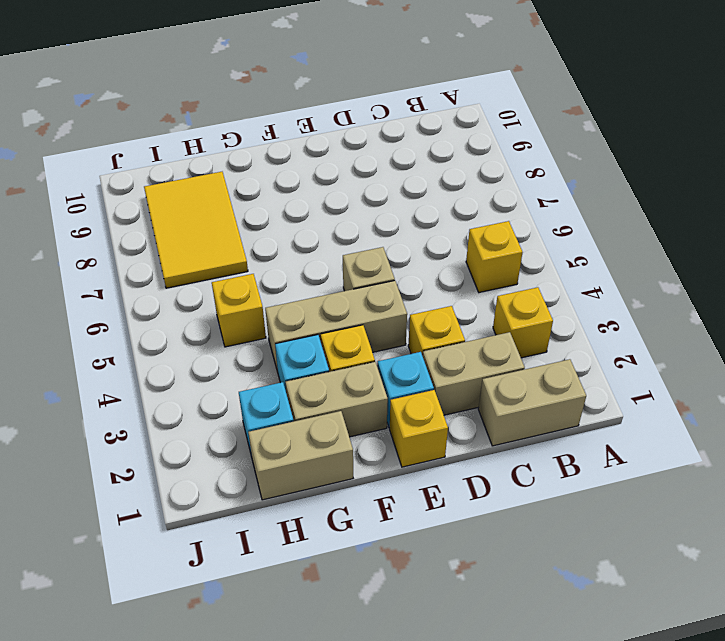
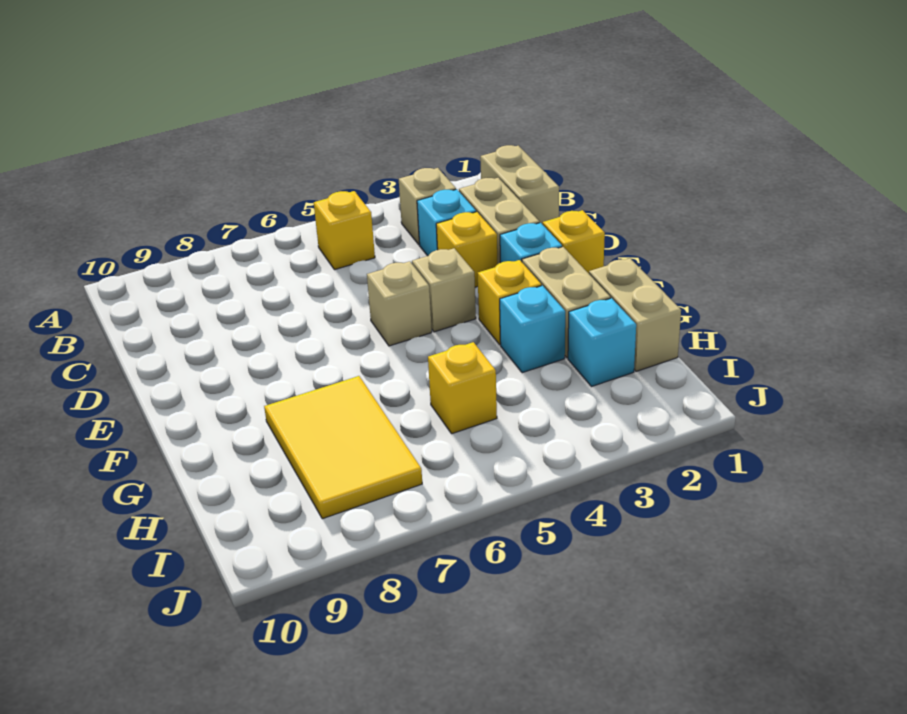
yellow brick B3 level 1 -> tan brick B3 level 1
none -> cyan brick C3 level 1
tan brick E4:G4 level 1 -> tan brick E4 level 1
yellow tile H7:I9 level 1 -> yellow tile G7:I8 level 1

